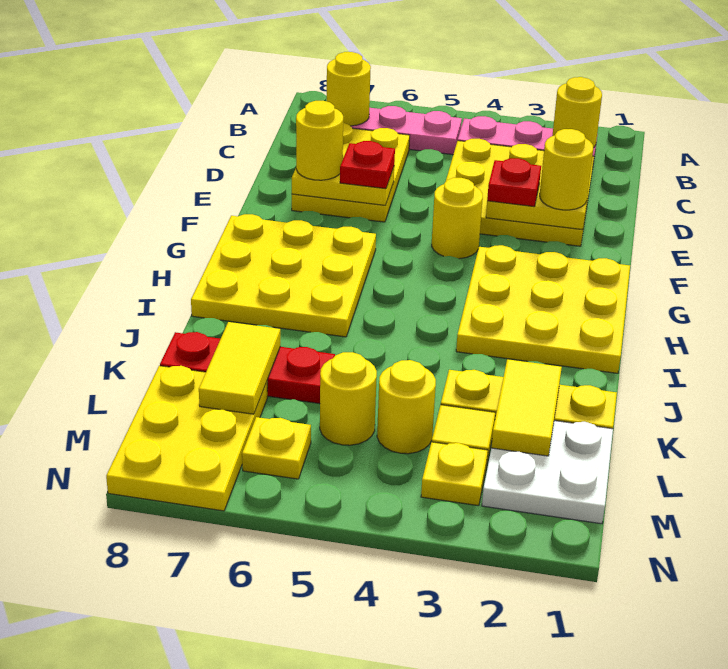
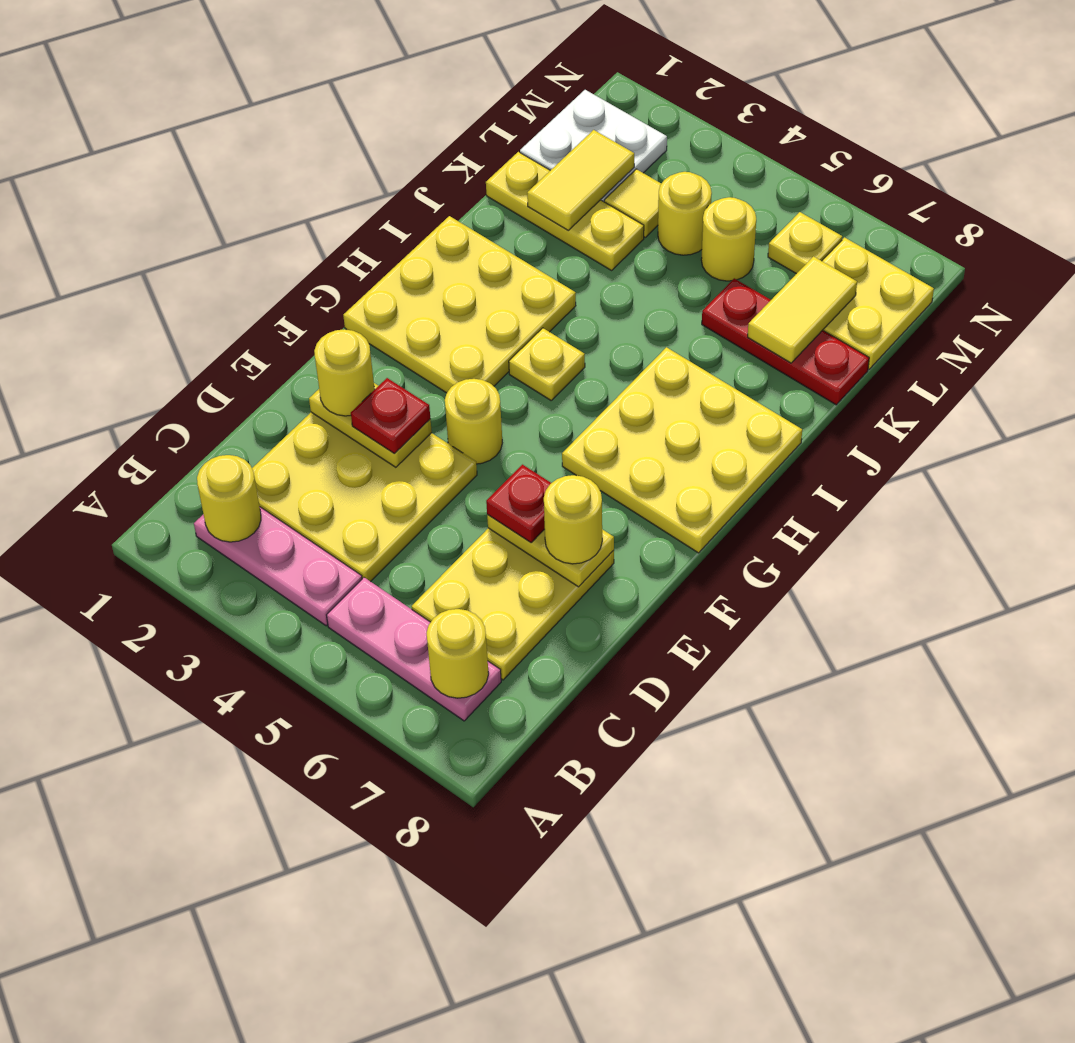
yellow plate L7:N8 level 1 -> yellow plate L7:M8 level 1
yellow plate M3 level 1 -> yellow plate H4 level 1

